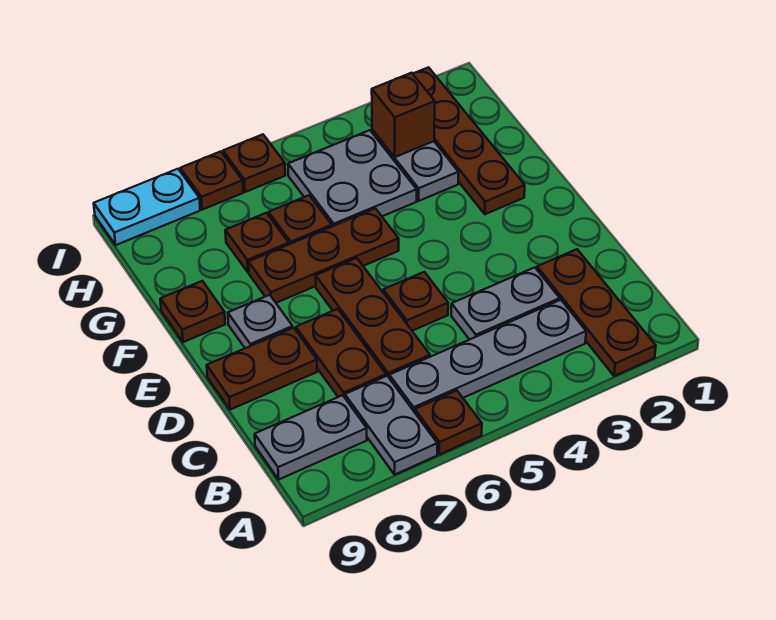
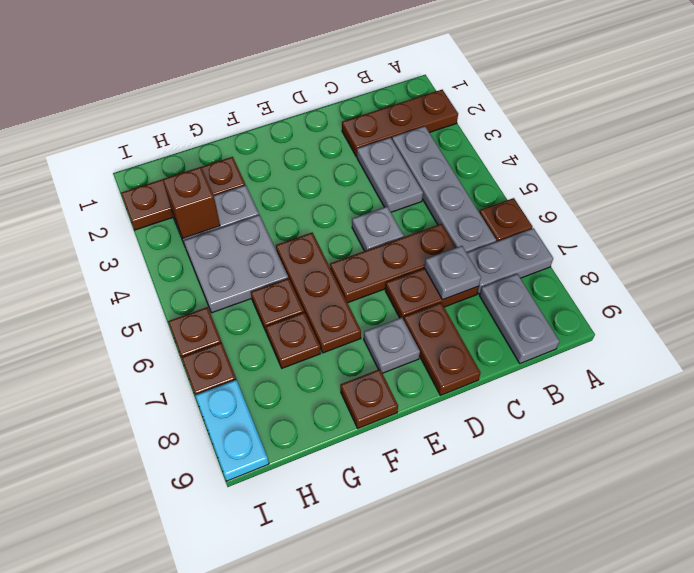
none -> grey plate C7 level 2
brown plate D5 level 1 -> grey plate D5 level 1
brown plate F2:I2 level 1 -> brown plate G2:I2 level 1

